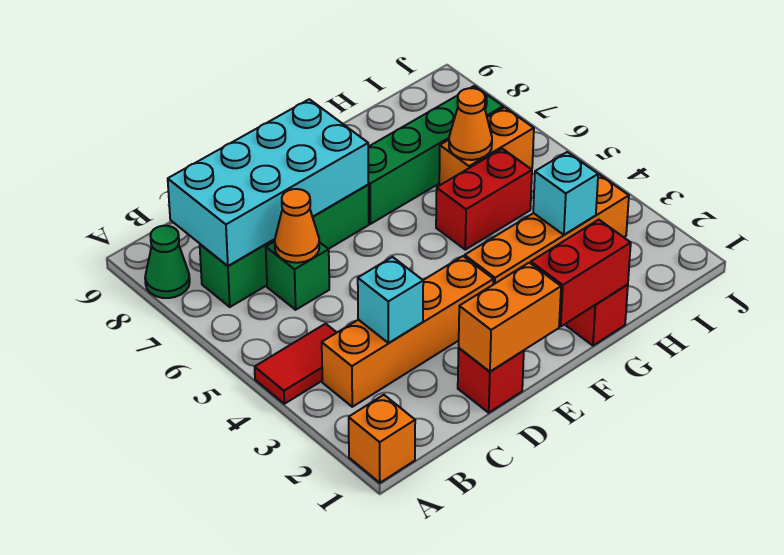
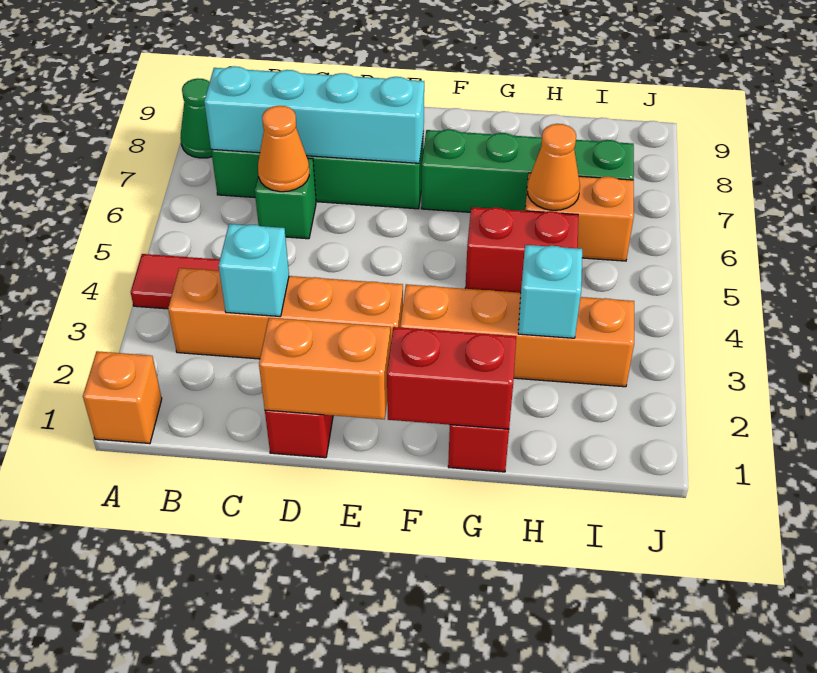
cyan brick B7:E8 level 2 -> cyan brick B7:E7 level 2

